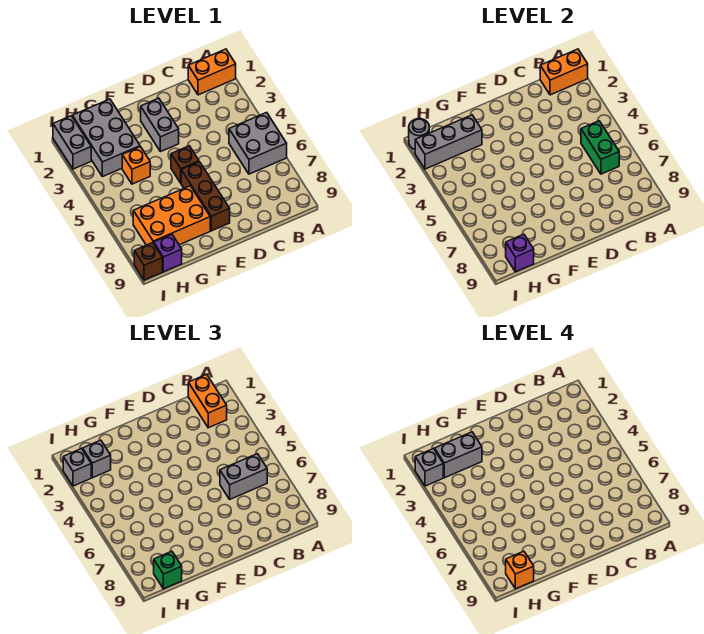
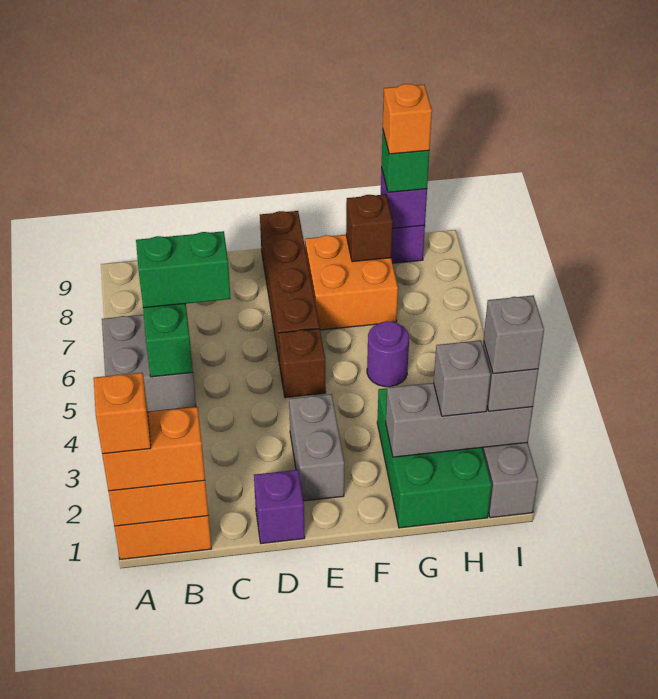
orange brick B1:B2 level 3 -> orange brick A1:B1 level 3
grey brick B6:C6 level 3 -> green brick B6:C6 level 3
none -> purple brick D1 level 1
brown brick E6:E8 level 1 -> brown brick E6:E9 level 1
orange brick F7:H8 level 1 -> orange brick F7:G8 level 1
grey brick G1:H3 level 1 -> green brick G1:H3 level 1
grey brick G2:H2 level 4 -> none
orange brick G4 level 1 -> orange brick A1 level 4
none -> purple round brick G5 level 1
grey round brick I1 level 2 -> none
brown brick I9 level 1 -> brown brick G8 level 2

